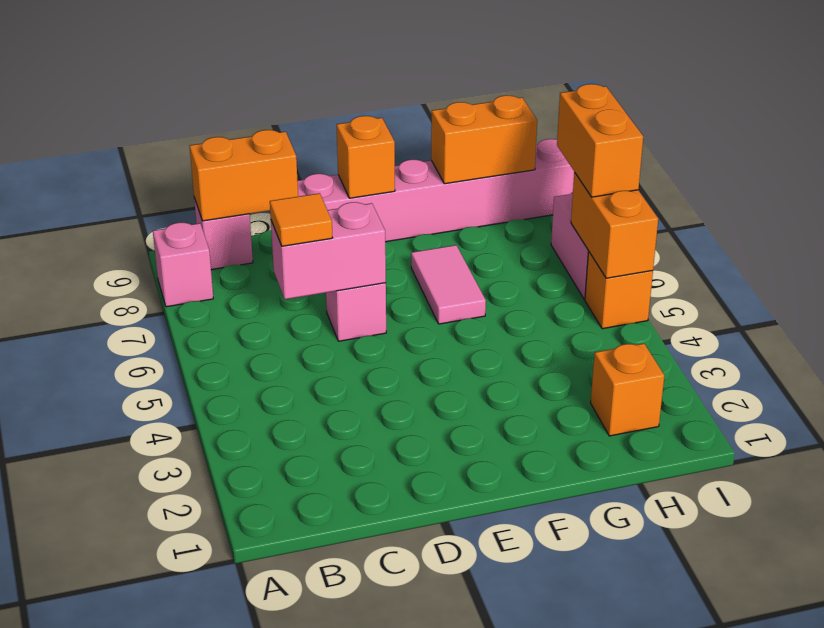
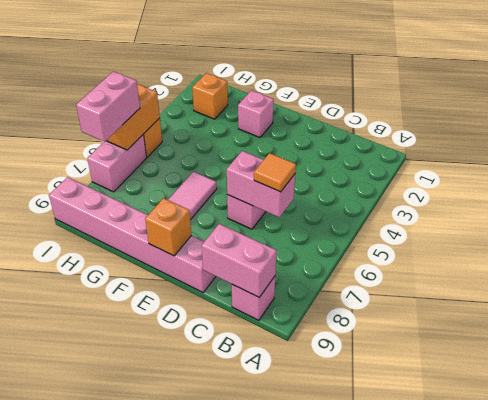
pink brick A8 level 1 -> pink brick F2 level 1
orange brick B9:C9 level 2 -> pink brick B9:C9 level 2
orange brick G9:H9 level 2 -> none
orange brick I6:I7 level 3 -> pink brick I6:I7 level 3

